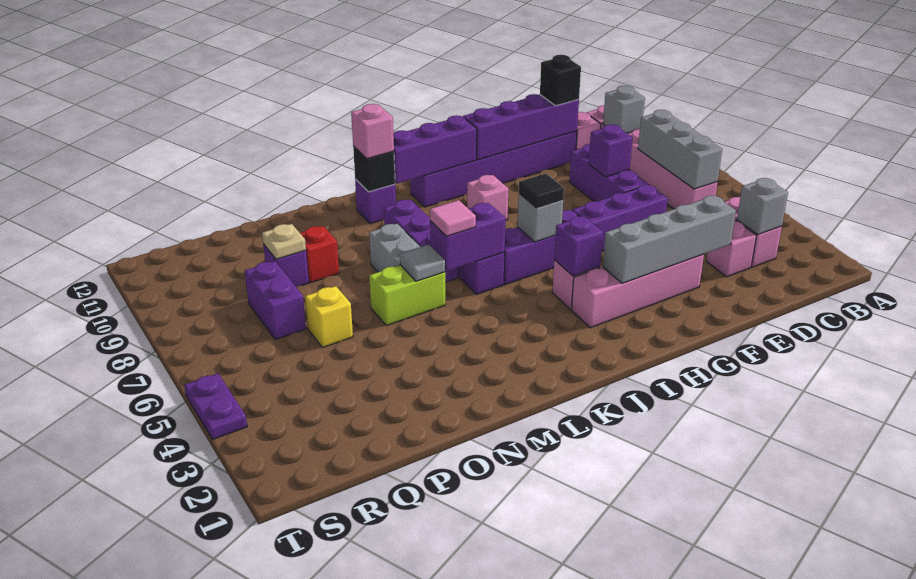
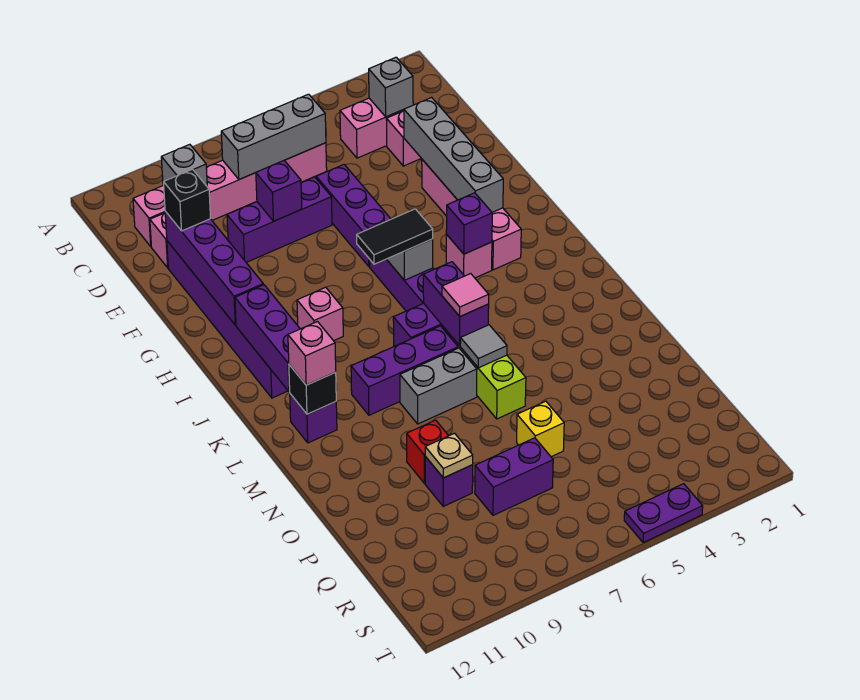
black tile I6 level 3 -> black tile I6:I7 level 3

